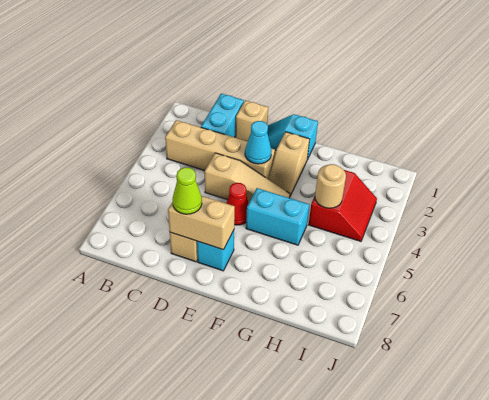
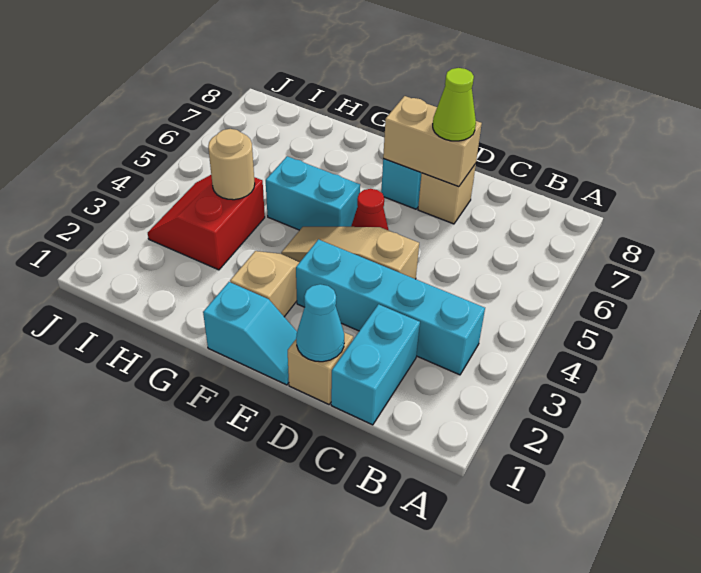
tan brick B3:E3 level 1 -> cyan brick B3:E3 level 1
cyan cone E3 level 2 -> cyan cone D1 level 2

